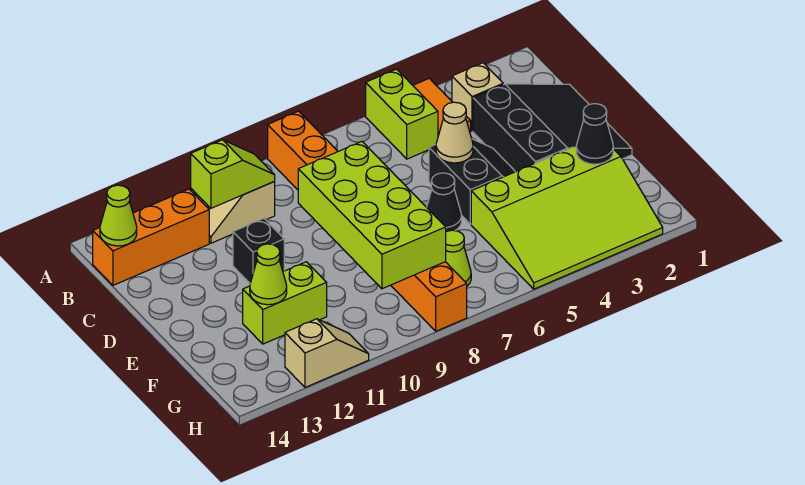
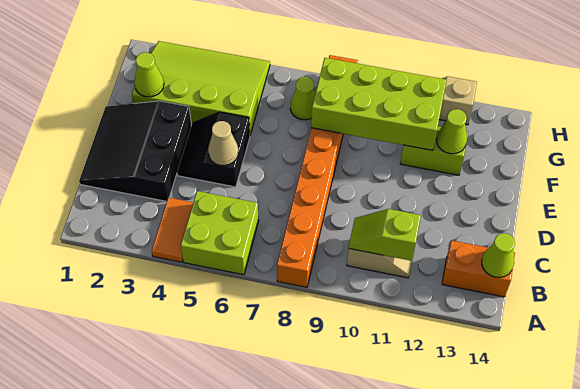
lime brick A5:B5 level 1 -> lime brick A5:B6 level 1
tan brick B3 level 1 -> none
orange brick B12:B14 level 1 -> orange brick B13:B14 level 1
lime brick D8:G9 level 2 -> lime brick F8:G11 level 2
black brick D11 level 1 -> none
black cone E6 level 1 -> none
black cone F2 level 2 -> lime cone F2 level 2

